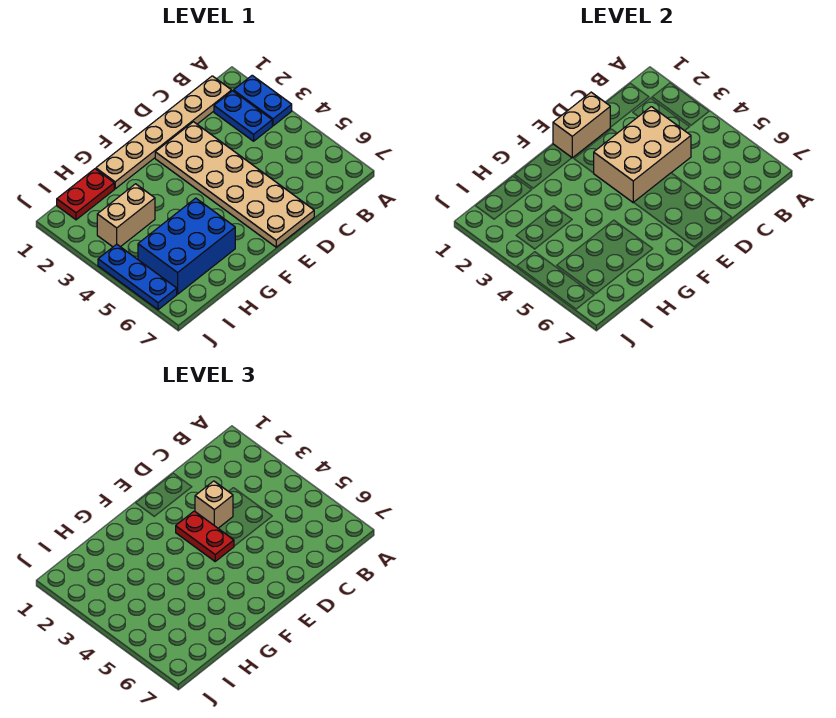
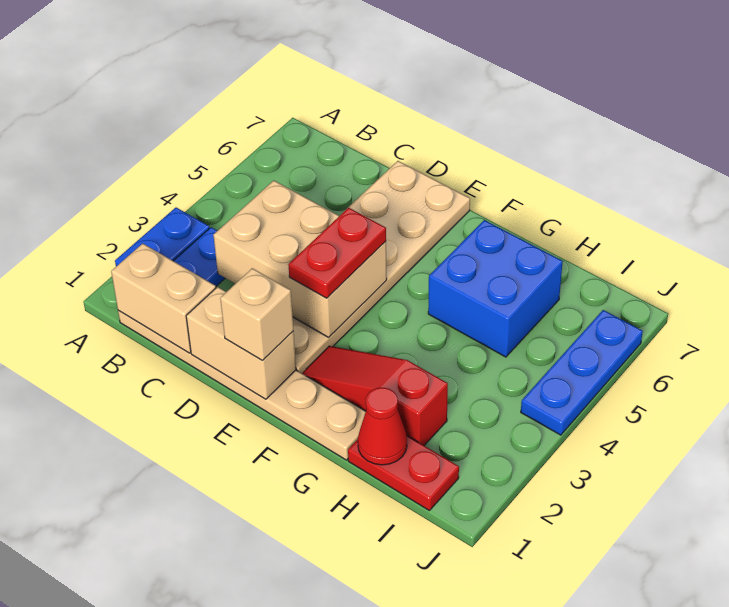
tan brick D3 level 3 -> tan brick E1 level 3
none -> red slope F2:H2 level 1 top H
blue brick G5:I6 level 1 -> blue brick G5:H6 level 1
none -> red cone H1 level 2
tan brick H3:I3 level 1 -> tan brick B1:C1 level 2

